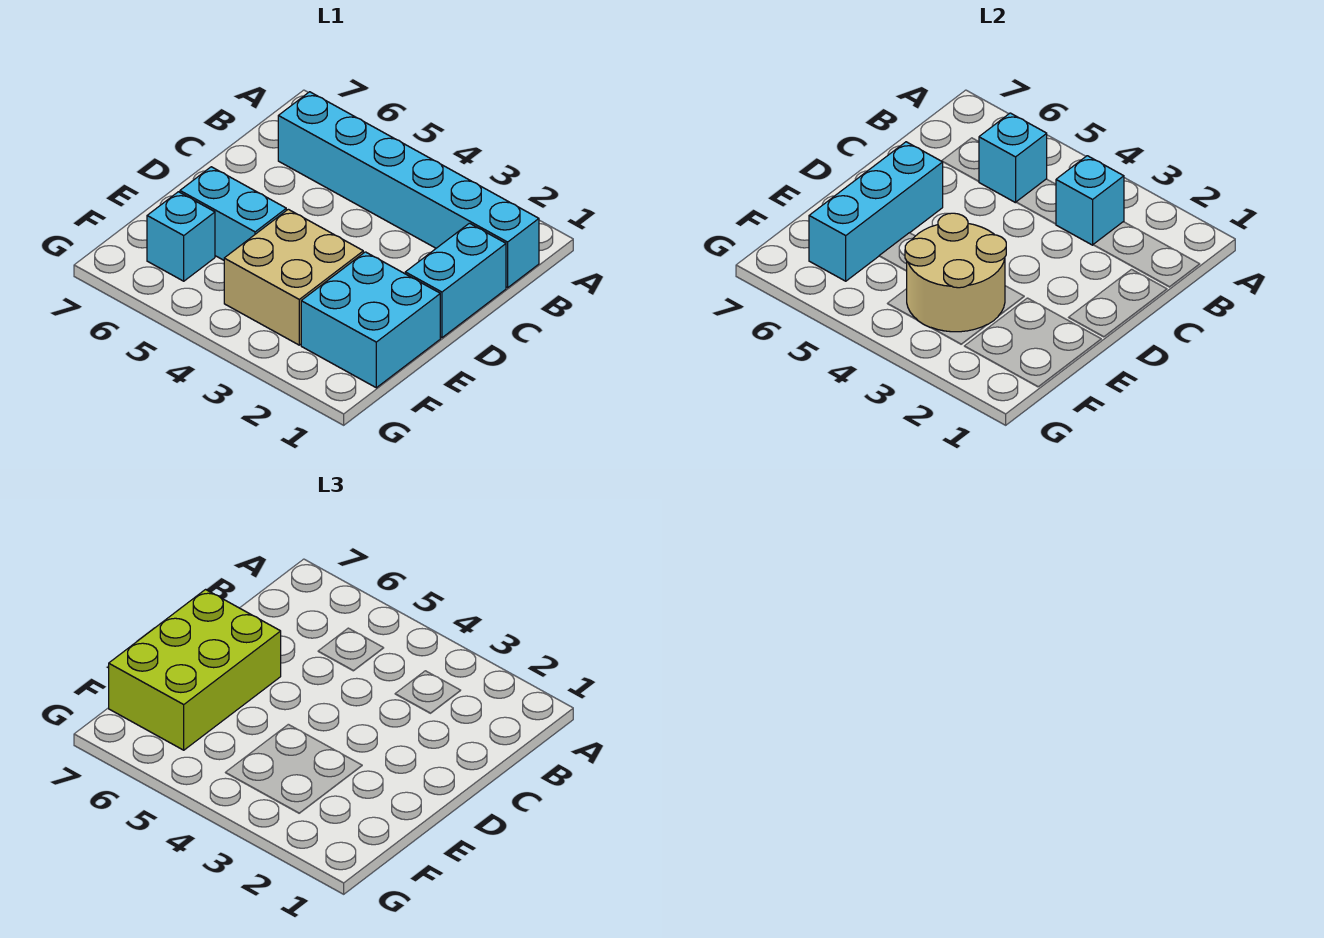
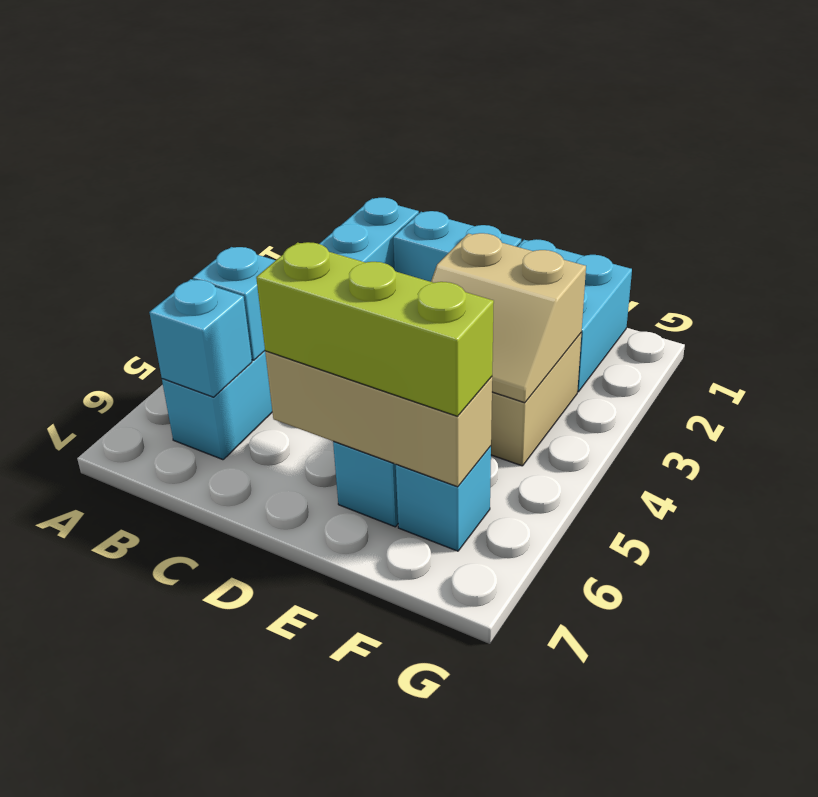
cyan brick B3 level 2 -> cyan brick B6 level 2
cyan brick D6:F6 level 2 -> tan brick D6:F6 level 2
lime brick D6:F7 level 3 -> lime brick D6:F6 level 3
tan round brick E3:F4 level 2 -> tan slope E3:F4 level 2 top 3

